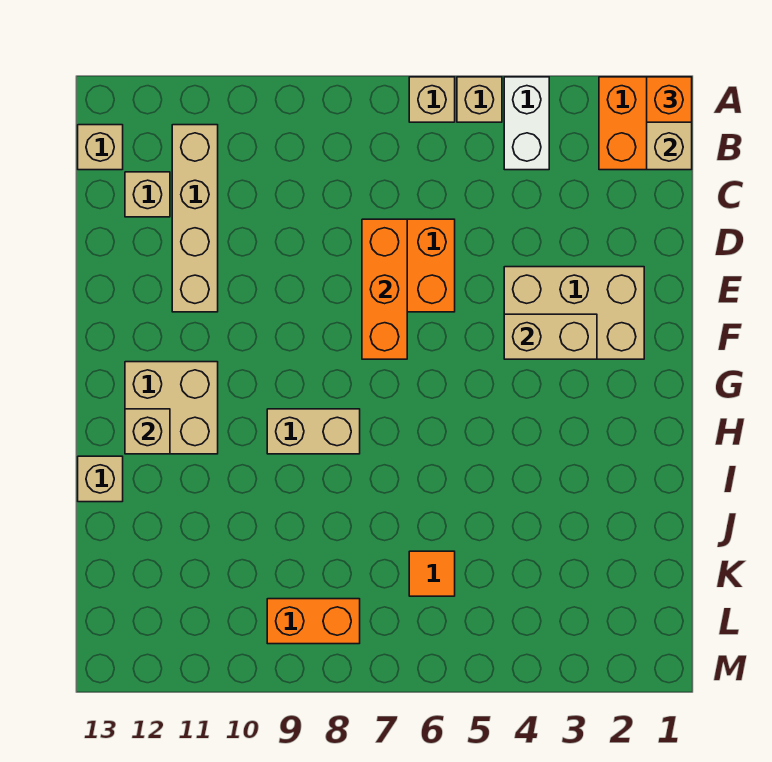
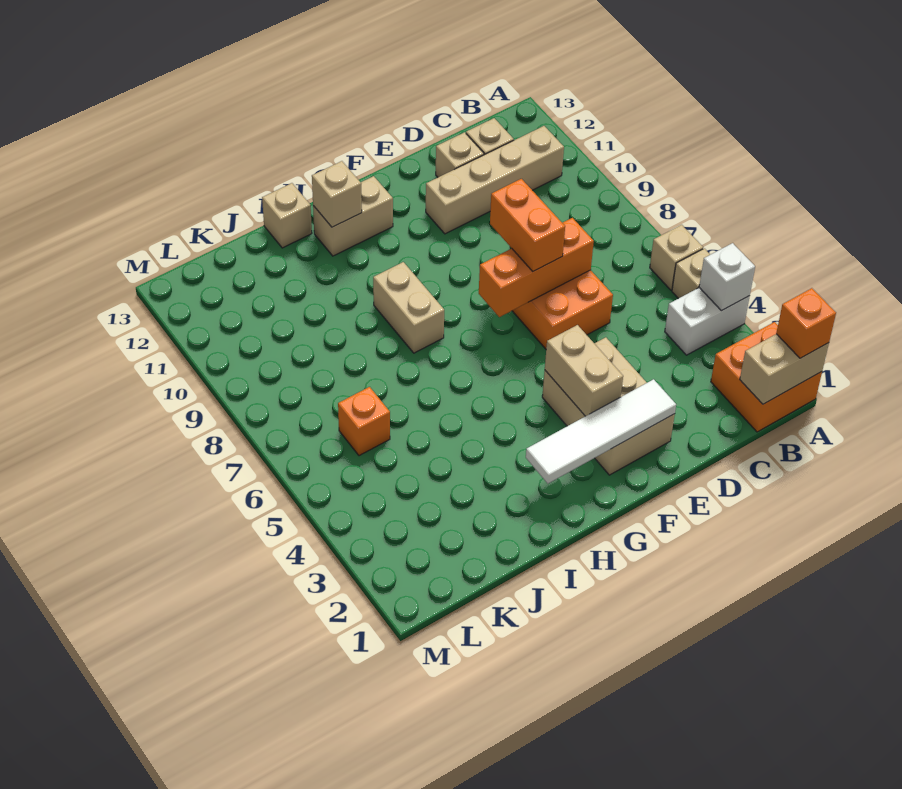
none -> white brick A4 level 2
tan brick B13 level 1 -> tan brick D12 level 1
none -> white tile E2:H2 level 2
tan brick G11:H12 level 1 -> tan brick G12:H12 level 1
orange tile K6 level 1 -> orange brick K6 level 1
orange brick L8:L9 level 1 -> orange brick E7:E8 level 3

